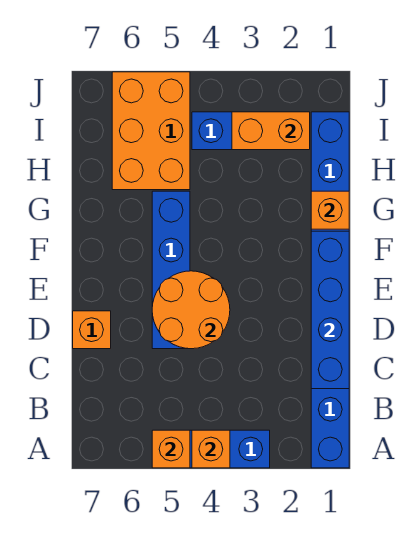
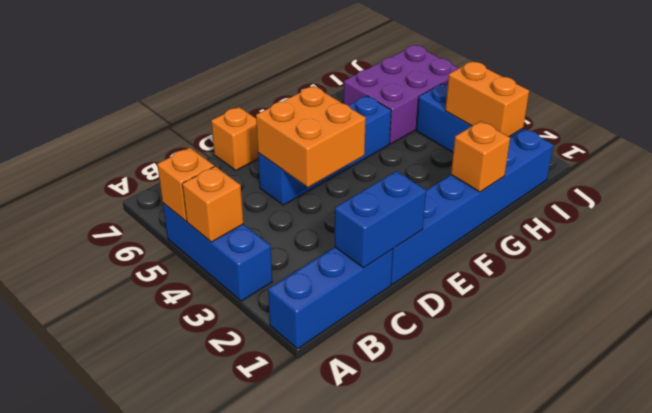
blue brick C1:F1 level 2 -> blue brick C1:D1 level 2
orange round brick D4:E5 level 2 -> orange brick D4:E5 level 2
orange brick H5:J6 level 1 -> purple brick H5:J6 level 1

